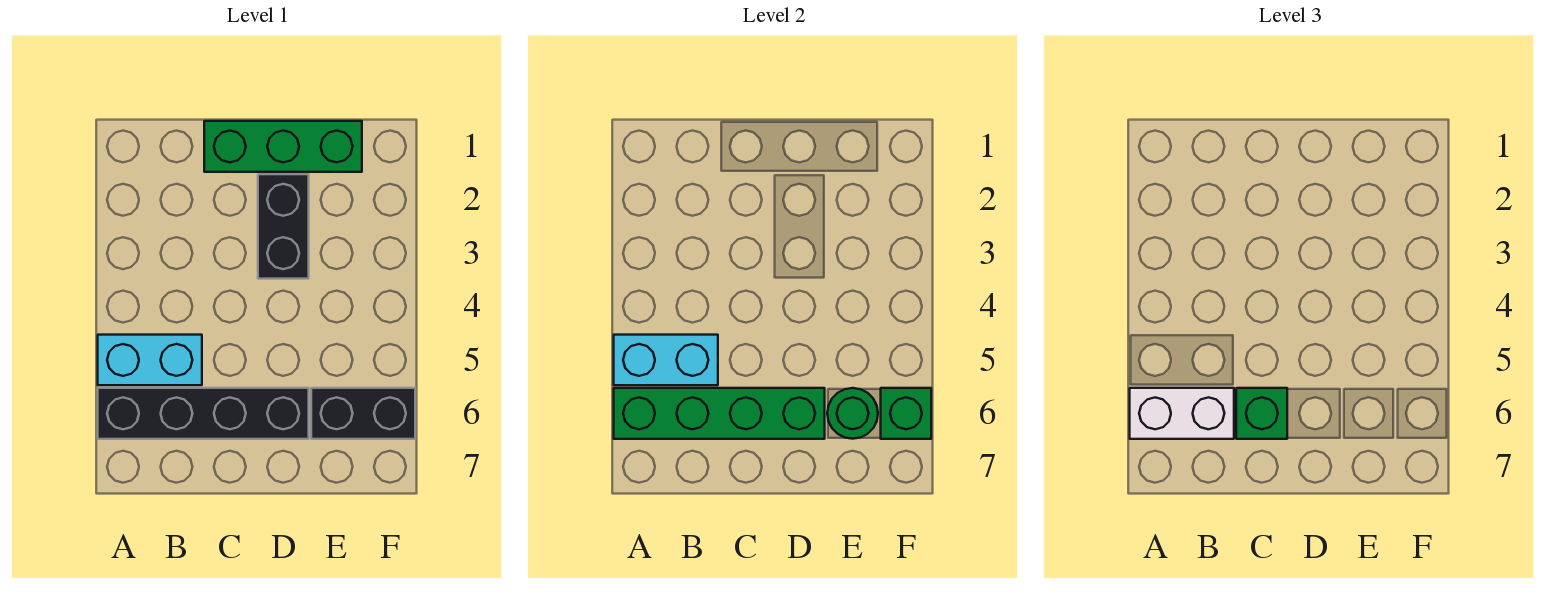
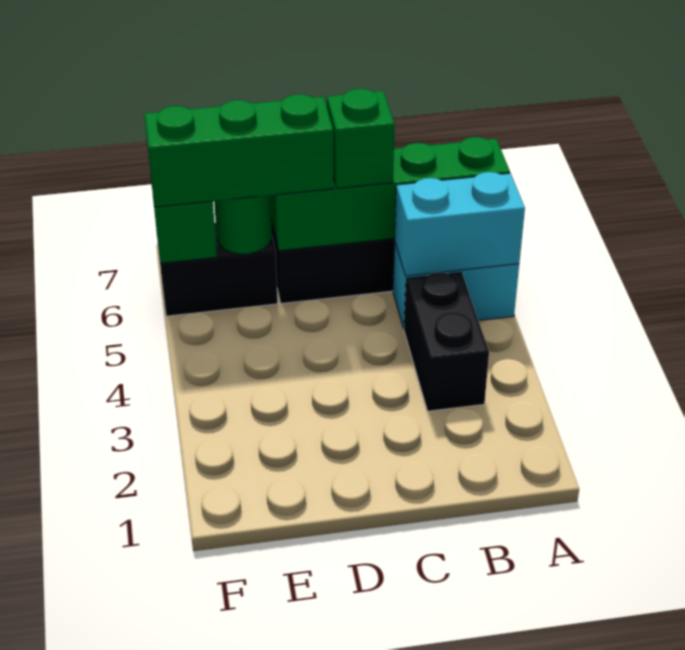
white brick A6:B6 level 3 -> none
green brick C1:E1 level 1 -> green brick D6:F6 level 3
black brick D2:D3 level 1 -> black brick B3:B4 level 1

